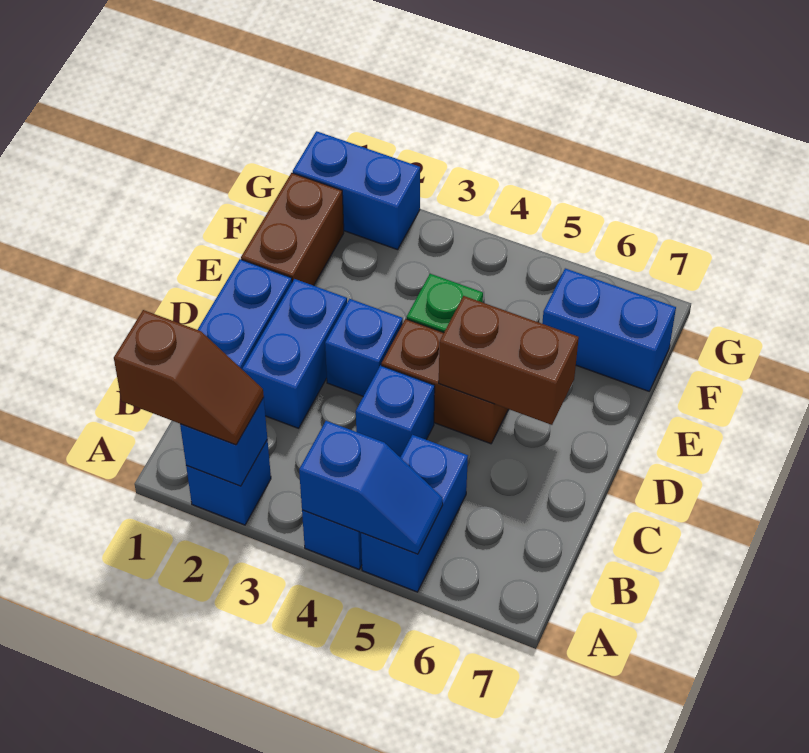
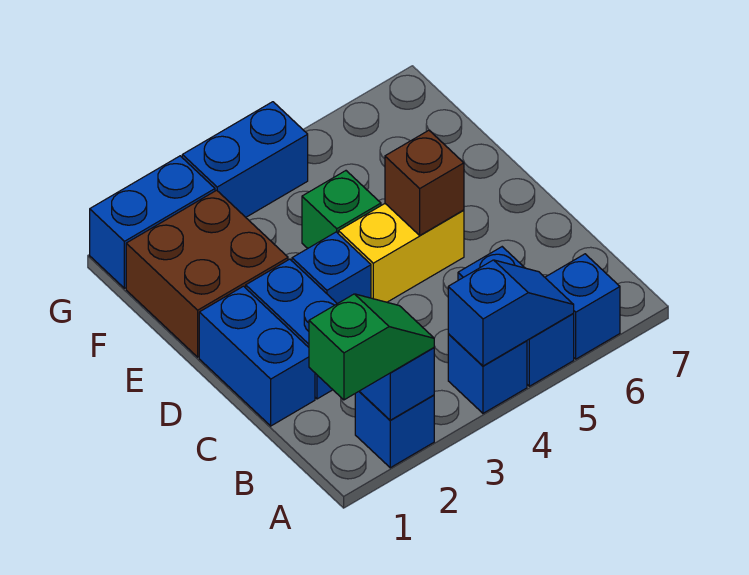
brown slope A1:A2 level 3 top 1 -> green slope A1:A2 level 3 top 1
blue brick C4 level 1 -> blue brick A6 level 1
brown brick D4:D5 level 1 -> yellow brick D4:D5 level 1
brown brick D5:D6 level 2 -> brown brick D5 level 2
brown brick E1:F1 level 1 -> brown brick E1:F2 level 1
blue brick F6:F7 level 1 -> blue brick G3:G4 level 1

